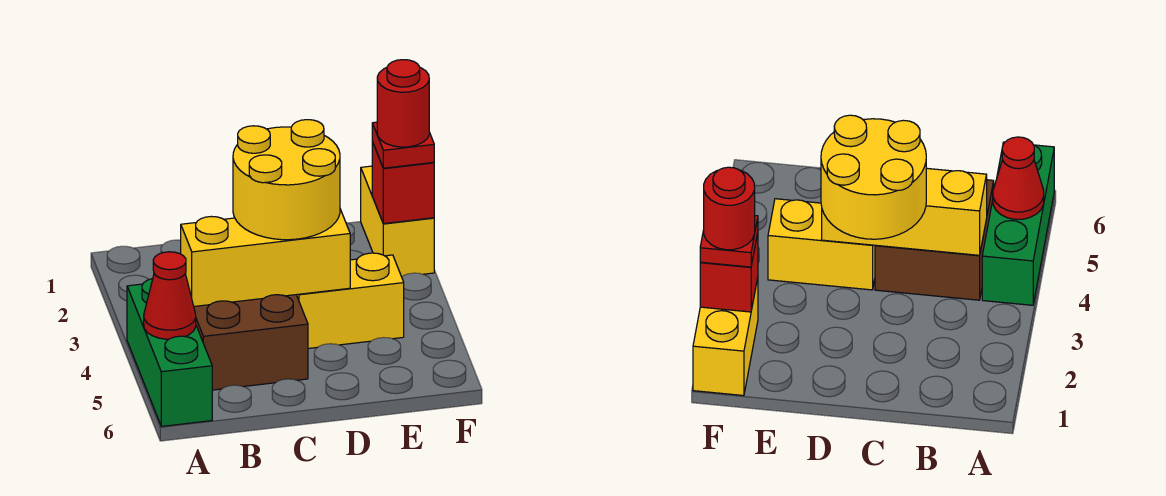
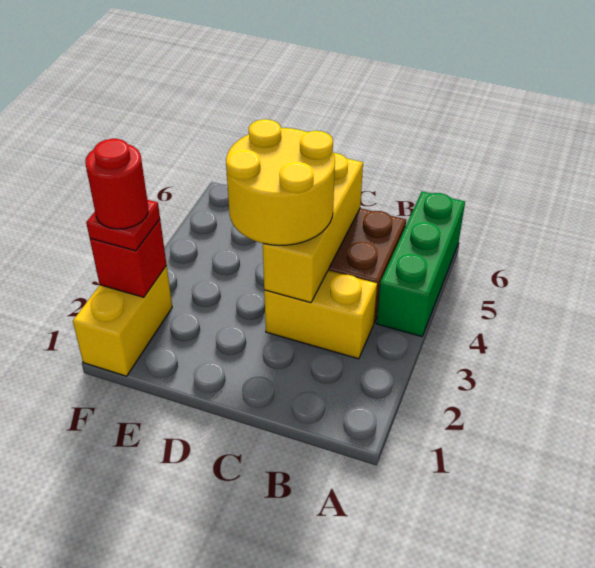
red cone A5 level 2 -> none
yellow brick B4:D4 level 2 -> yellow brick C3:C5 level 2
yellow brick D4:E4 level 1 -> yellow brick B3:C3 level 1

